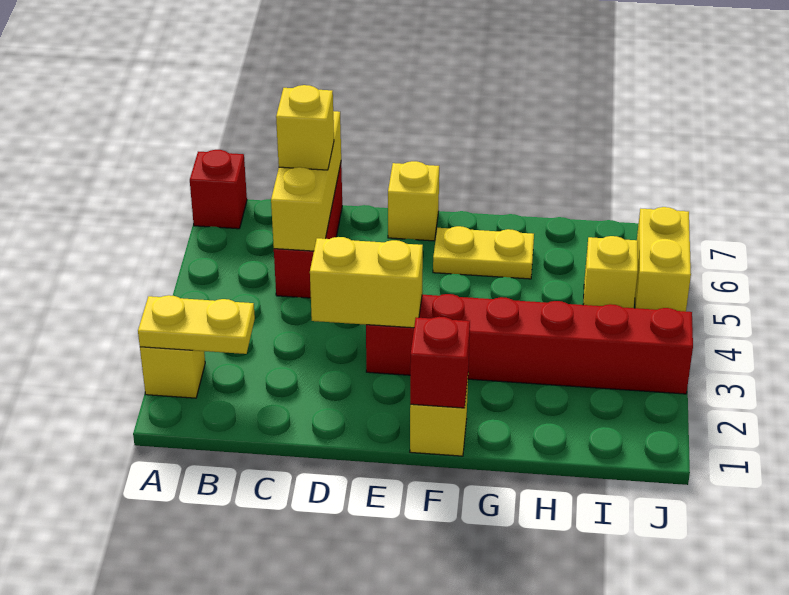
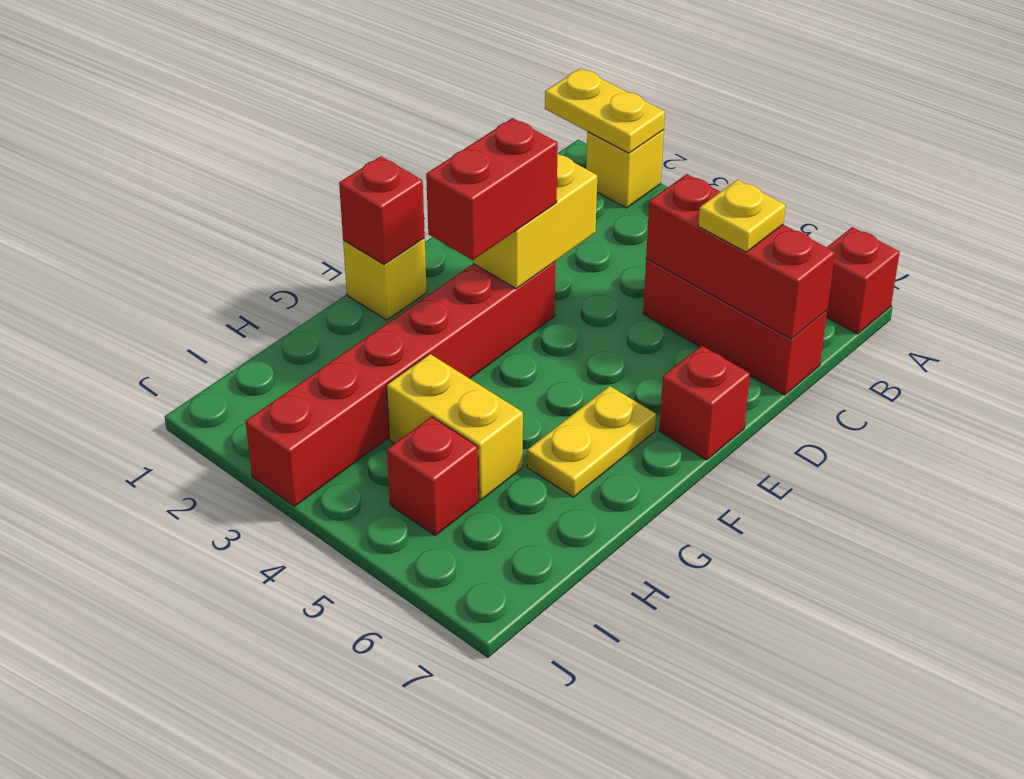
yellow plate A2:B2 level 2 -> yellow plate A1:A2 level 2
yellow brick C5:C7 level 2 -> red brick C5:C7 level 2
yellow brick C6 level 3 -> yellow plate C6 level 3
none -> red brick E3:F3 level 3
yellow brick E7 level 1 -> red brick E7 level 1
yellow brick I5 level 1 -> red brick I5 level 1
yellow brick J5:J6 level 1 -> yellow brick H4:H5 level 1

